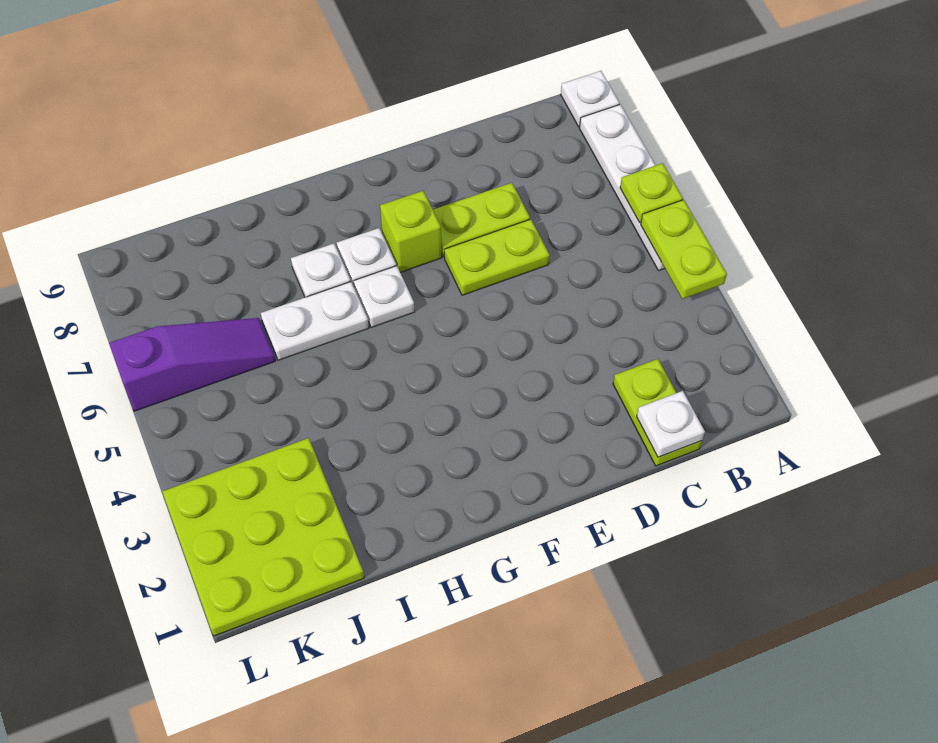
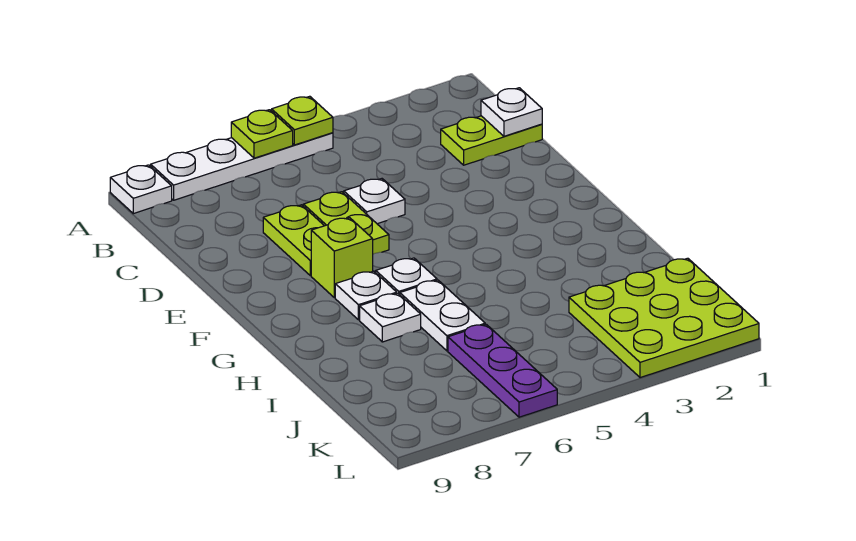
lime plate A4:A5 level 2 -> lime plate A5 level 2
none -> white plate D5 level 1
purple slope J6:L6 level 1 top L -> purple plate J6:L6 level 1

